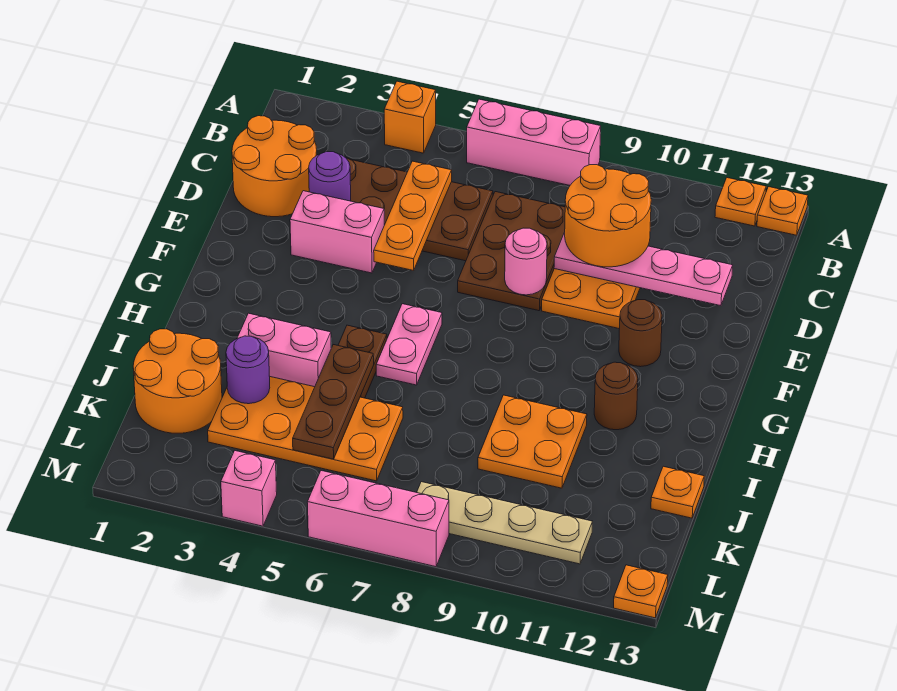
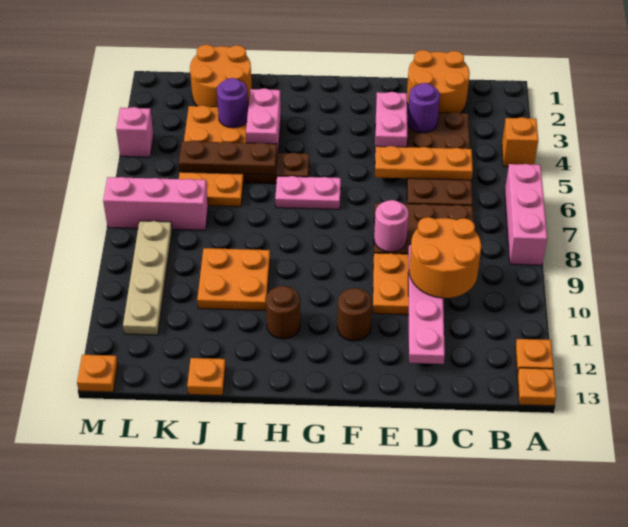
pink brick M6:M8 level 1 -> pink brick K7:M7 level 1

